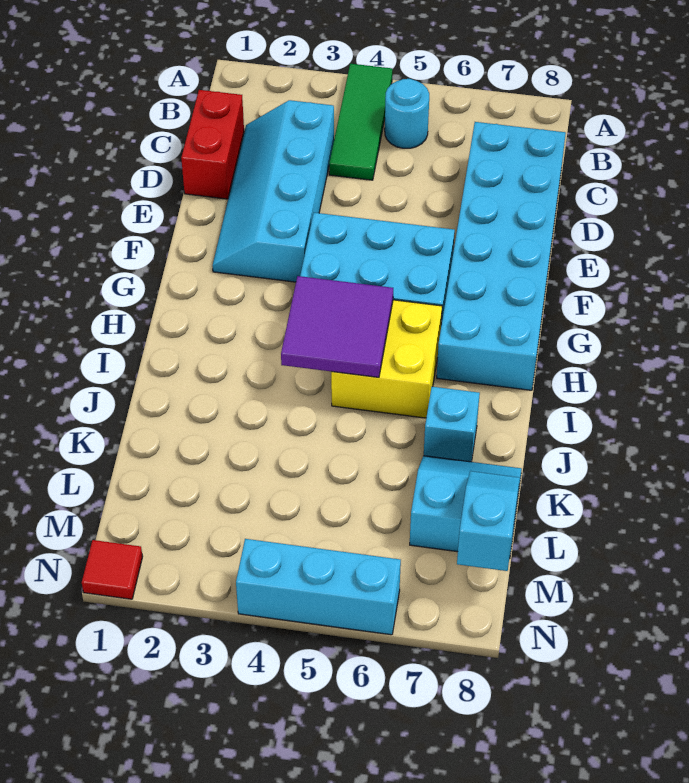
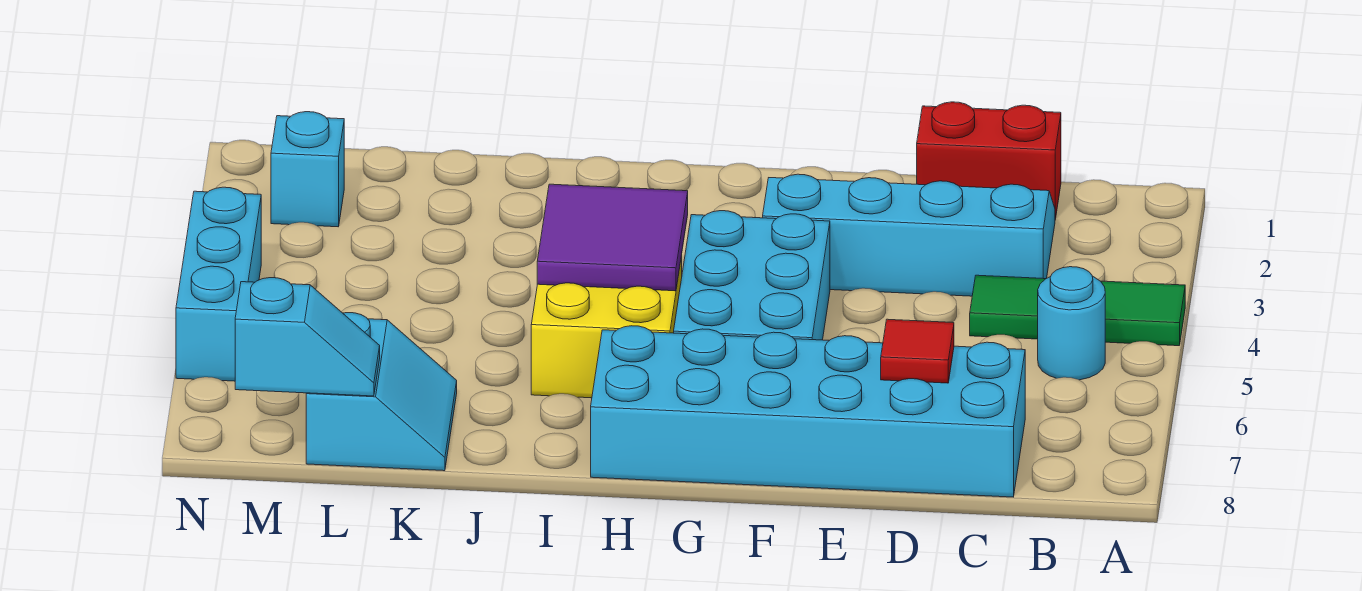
cyan brick J7 level 1 -> cyan brick M2 level 1
red tile N1 level 1 -> red tile D7 level 2

